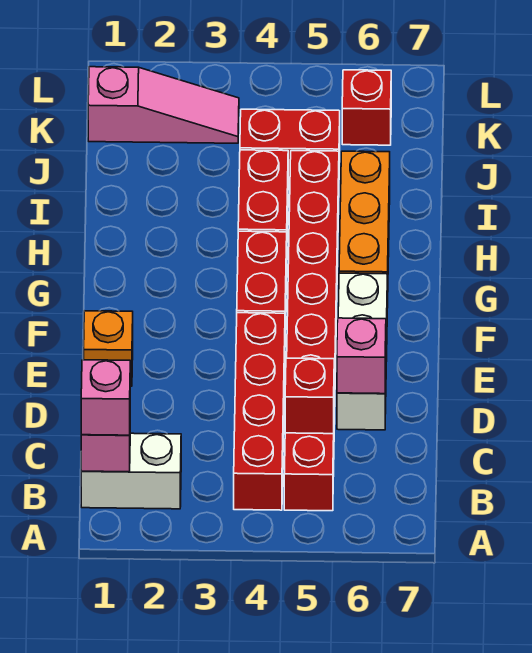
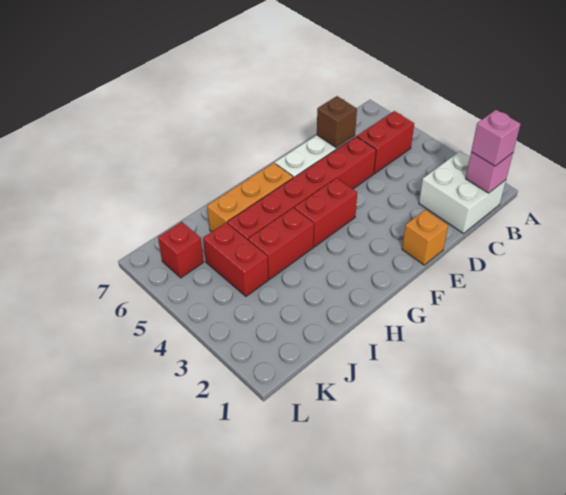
white brick B1:B2 level 1 -> white brick B1:C2 level 1
red brick B4:E4 level 1 -> none
red brick C5 level 2 -> none
pink brick D6 level 2 -> brown brick D6 level 2
pink slope K1:K3 level 1 top 1 -> none

